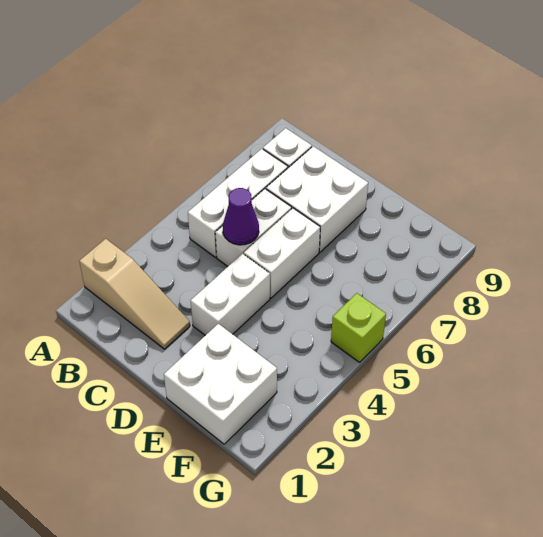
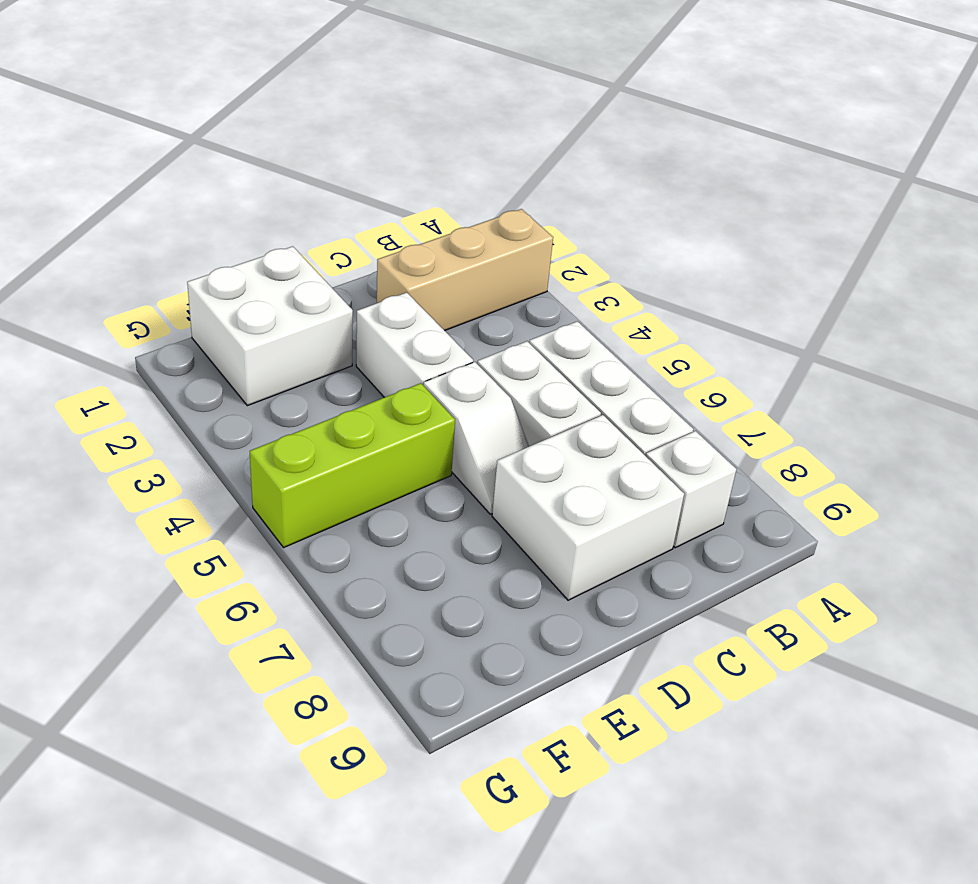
tan slope A2:C2 level 1 top A -> tan brick A2:C2 level 1
purple cone C5 level 2 -> none
white brick D5:D6 level 1 -> white slope D5:D6 level 1 top 5
lime brick G5 level 1 -> lime brick E5:G5 level 1

